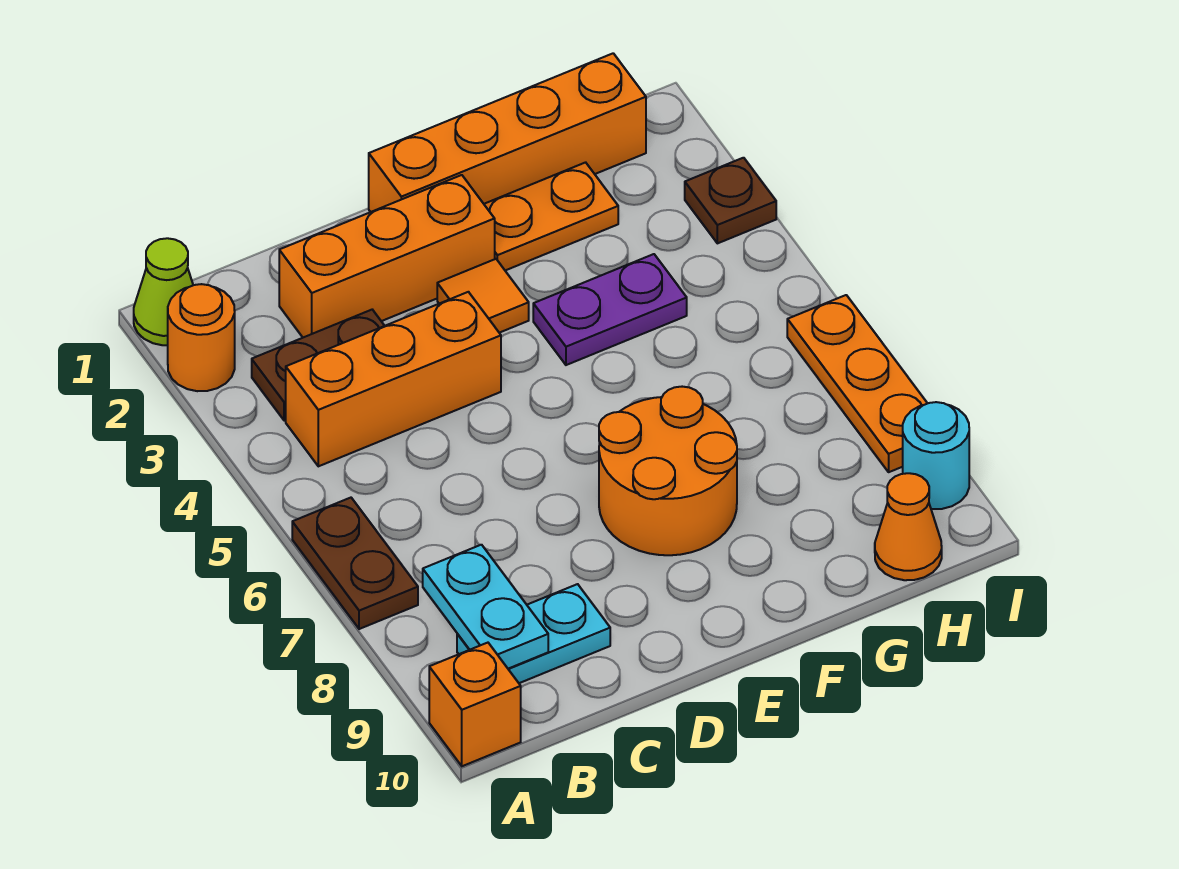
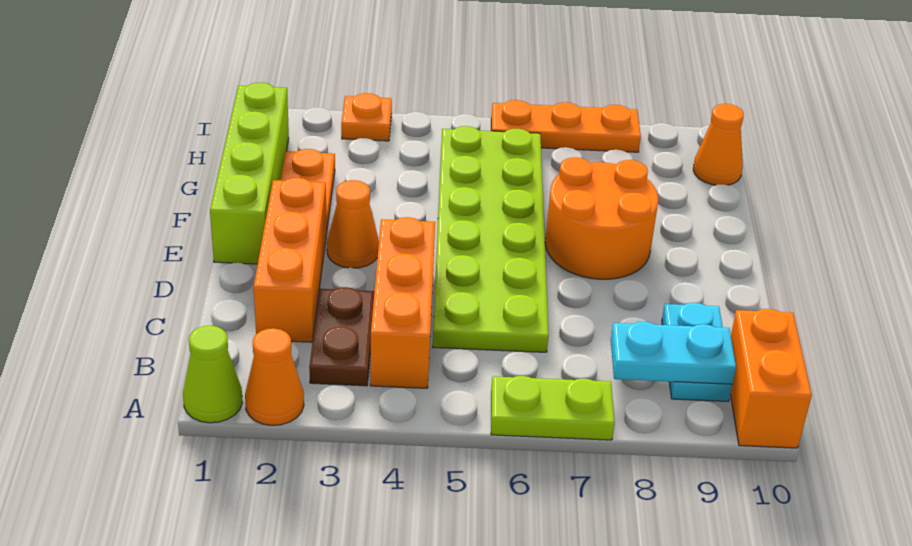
orange round brick A2 level 1 -> orange cone A2 level 1
brown plate A6:A7 level 1 -> lime plate A6:A7 level 1
orange brick A10 level 1 -> orange brick A10:B10 level 1
none -> lime plate C5:H6 level 1
orange brick E1:H1 level 1 -> lime brick E1:H1 level 1
orange tile E3 level 1 -> orange cone E3 level 1
purple plate F4:G4 level 1 -> none
brown plate I3 level 1 -> orange plate I3 level 1
cyan round brick I9 level 1 -> none

